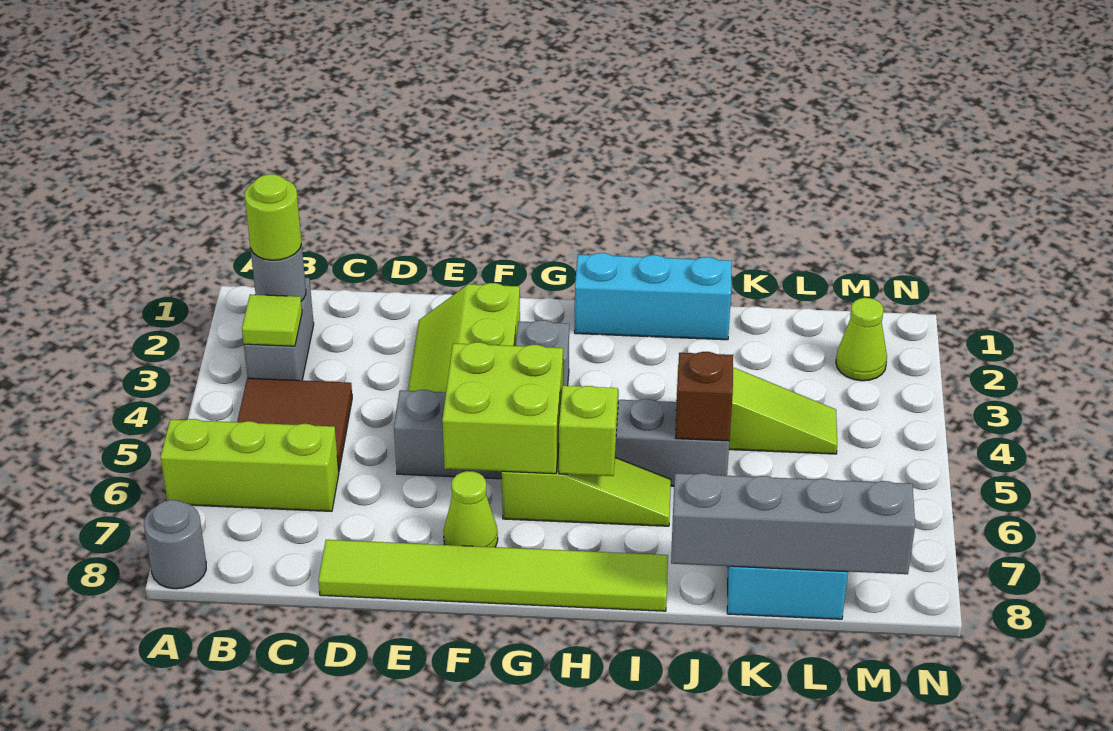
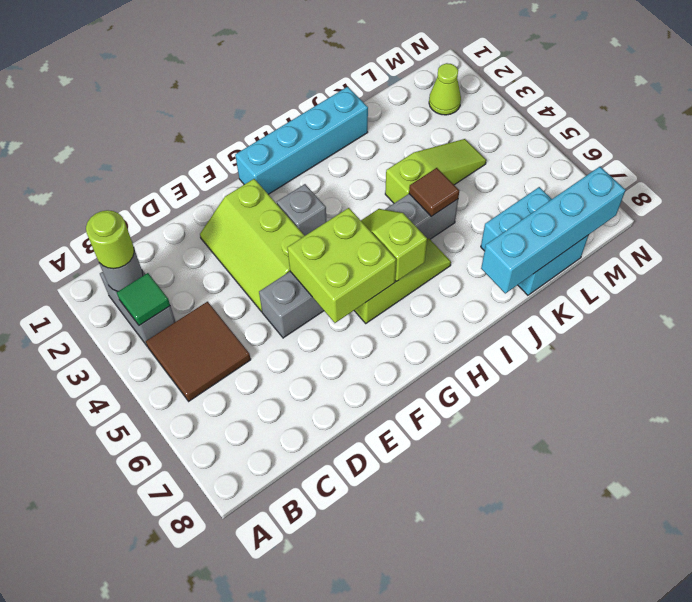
lime brick A6:C6 level 1 -> none
grey round brick A8 level 1 -> none
lime tile B3 level 2 -> green tile B3 level 2
lime tile D8:I8 level 1 -> none
lime cone F7 level 1 -> none
cyan brick H1:J1 level 1 -> cyan brick G1:J1 level 1
brown brick J5 level 2 -> brown tile J5 level 2
grey brick J8:M8 level 2 -> cyan brick J8:M8 level 2

